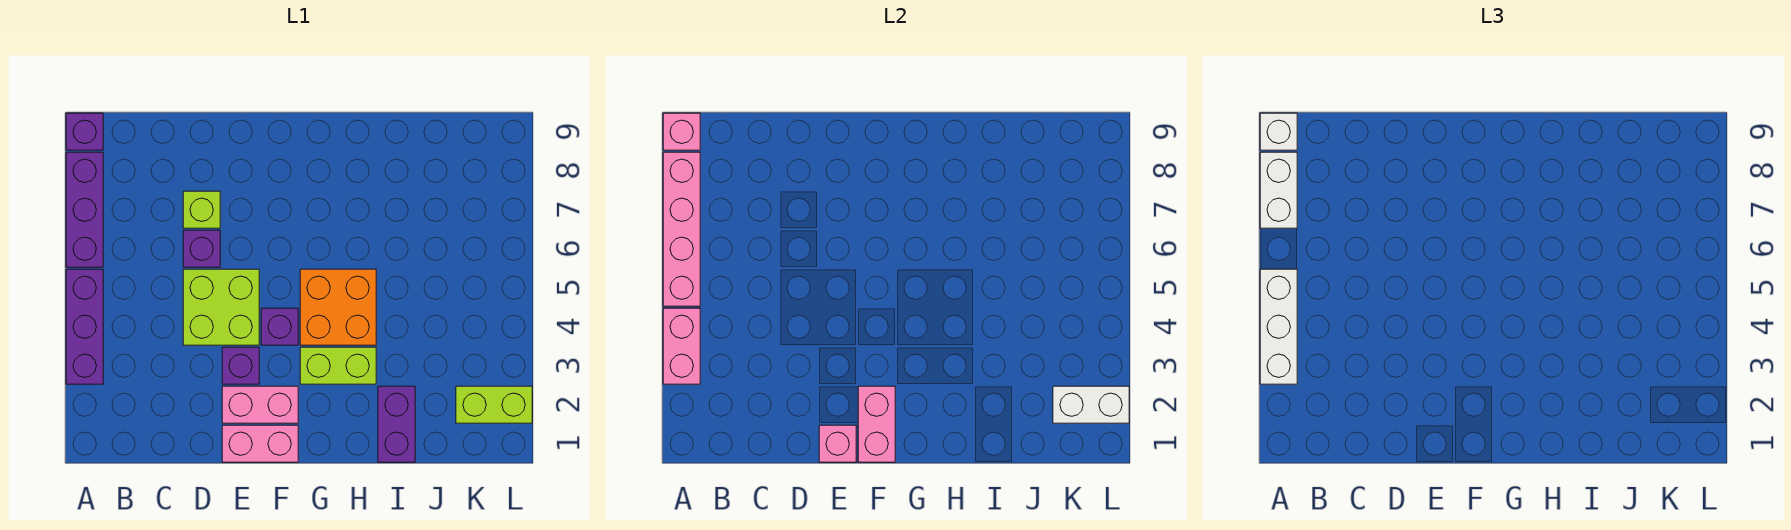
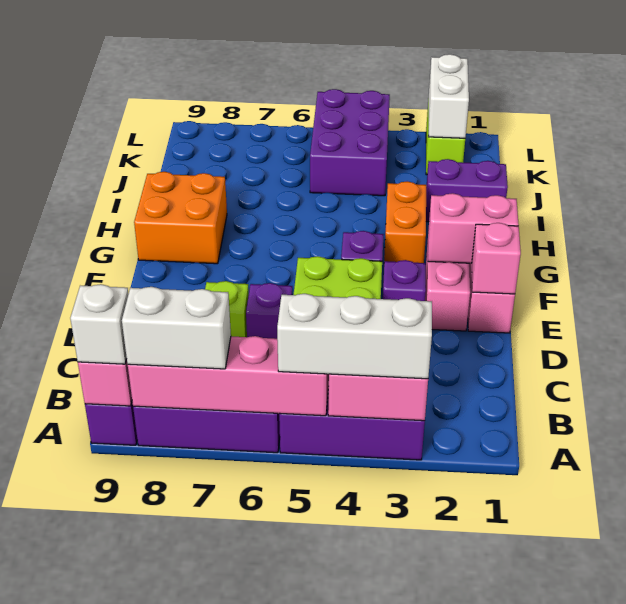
lime brick G3:H3 level 1 -> orange brick G3:H3 level 1
orange brick G4:H5 level 1 -> orange brick G8:H9 level 1
none -> purple brick J4:L5 level 1

